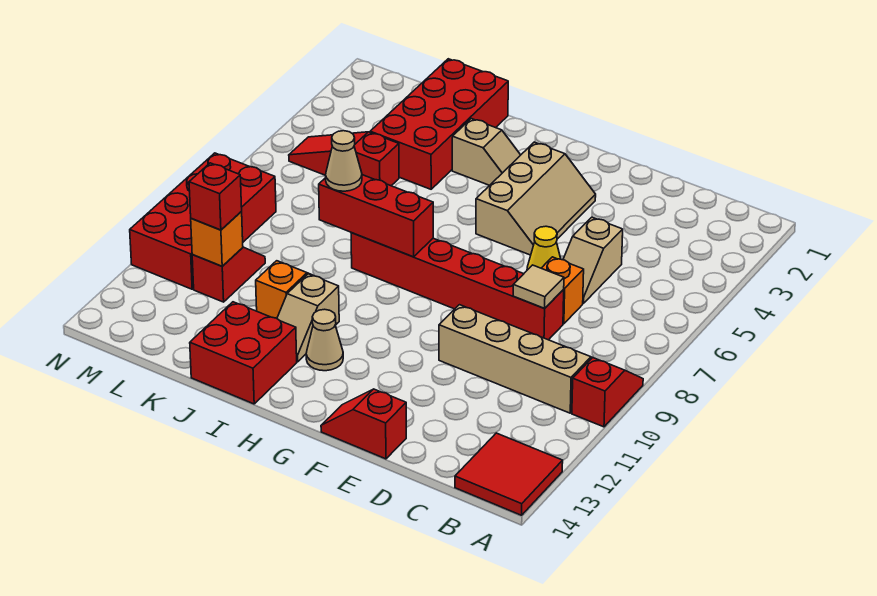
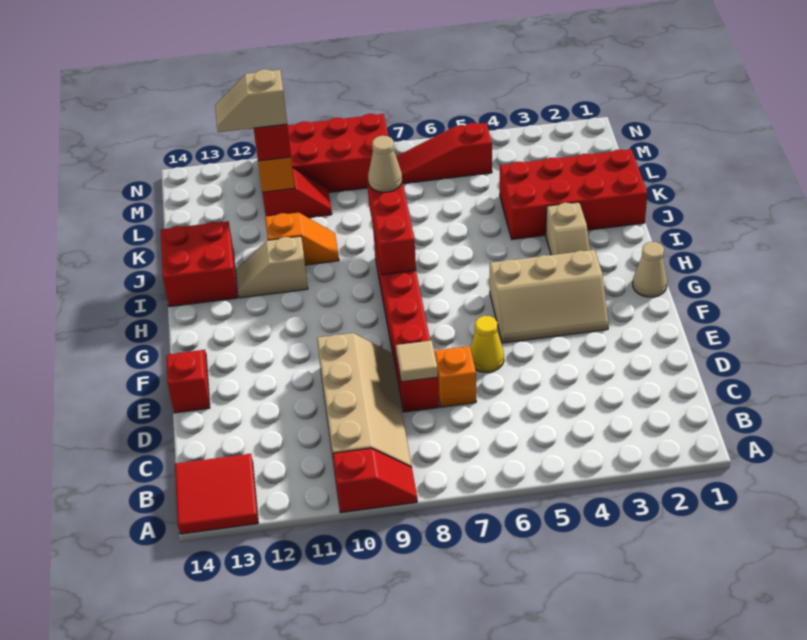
tan slope D5:D6 level 1 top 5 -> tan slope L11:L12 level 4 top 11
tan cone H12 level 1 -> tan cone G1 level 1
red slope K5:M5 level 1 top K -> red slope M5:M7 level 1 top 5

